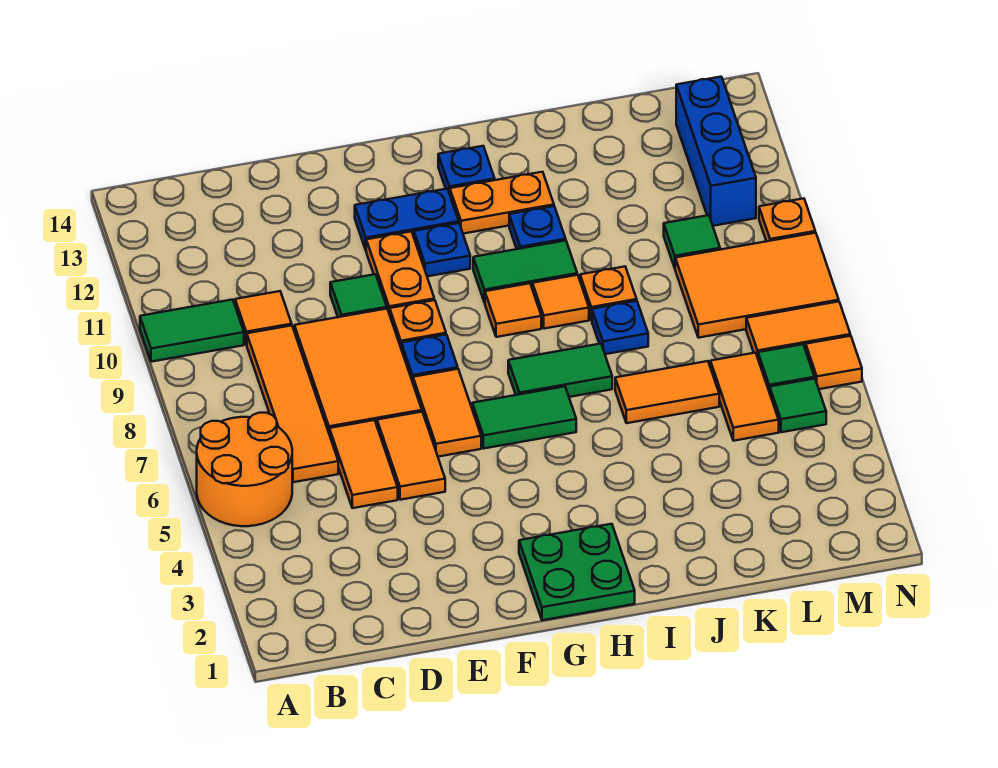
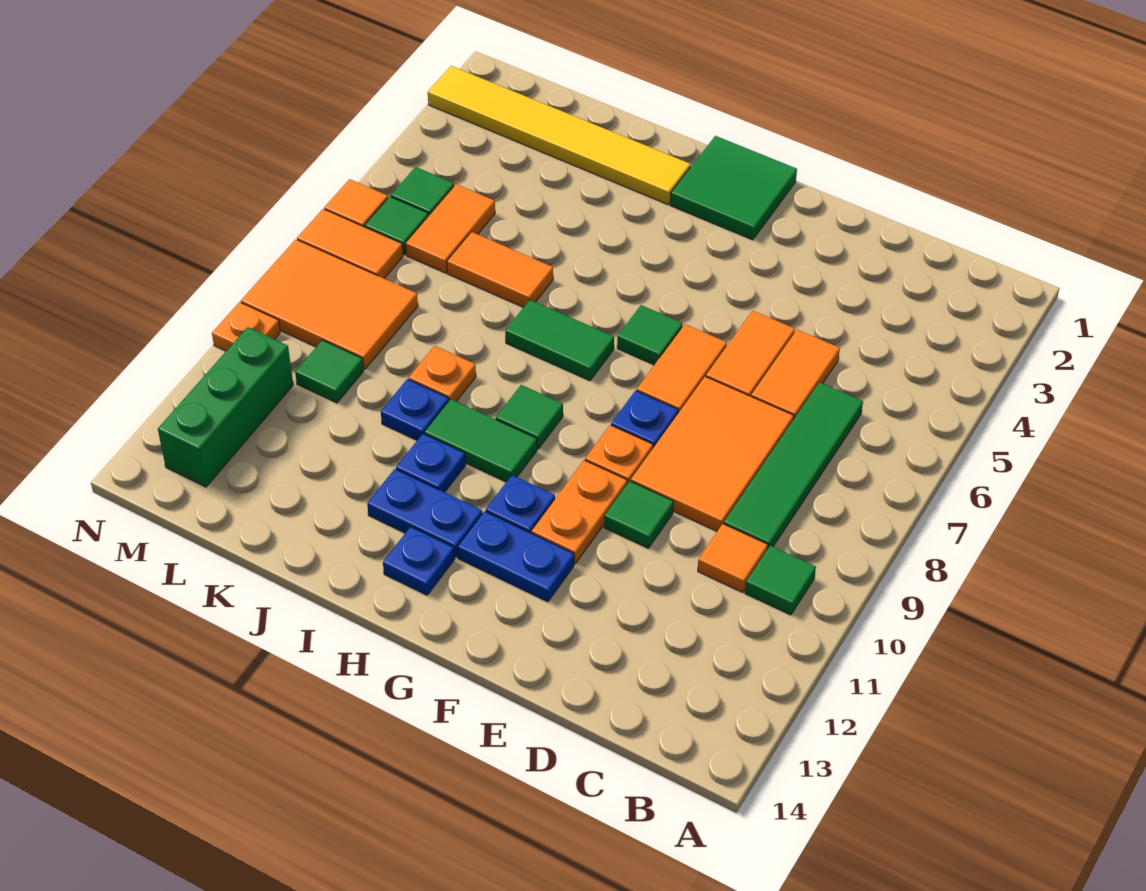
orange round brick A5:B6 level 1 -> none
green tile A10:B10 level 1 -> green tile B10 level 1
orange tile C6:C9 level 1 -> green tile C6:C9 level 1
green plate G1:H2 level 1 -> green tile G1:H2 level 1
green tile G6:H6 level 1 -> green tile G6 level 1
orange tile H9 level 1 -> green tile H9 level 1
orange plate H12:I12 level 1 -> blue plate H12:I12 level 1
none -> yellow tile I2:N2 level 1
orange tile I9 level 1 -> none
blue plate J8 level 1 -> blue plate J10 level 1
blue brick M11:M13 level 1 -> green brick M11:M13 level 1

